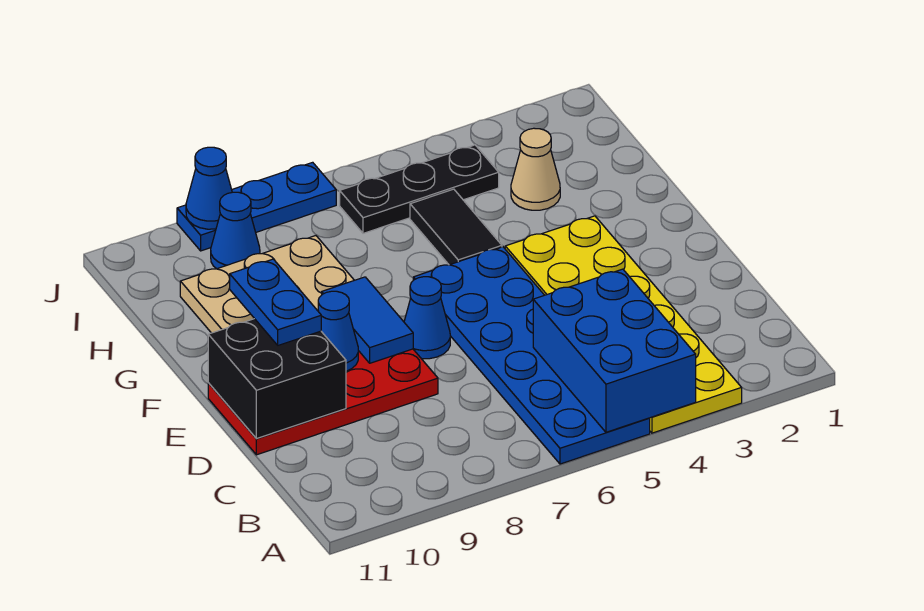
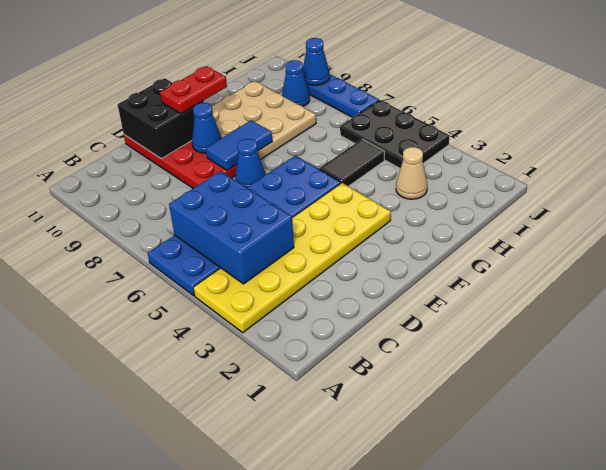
blue brick A4:C5 level 2 -> blue brick B4:C6 level 2
blue plate E10:F10 level 3 -> red plate E10:F10 level 3
black plate I4:I6 level 1 -> black plate I4:J6 level 1

